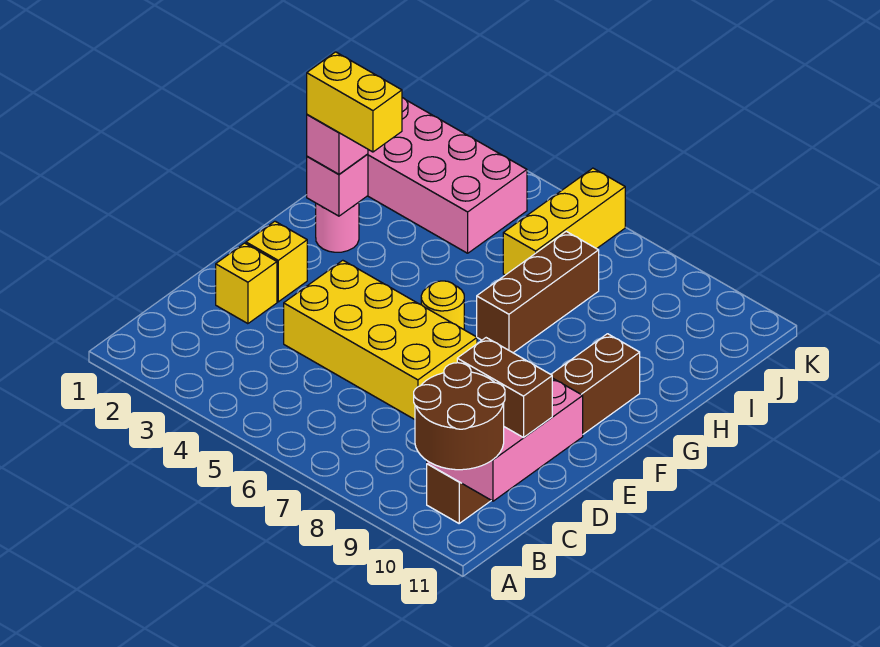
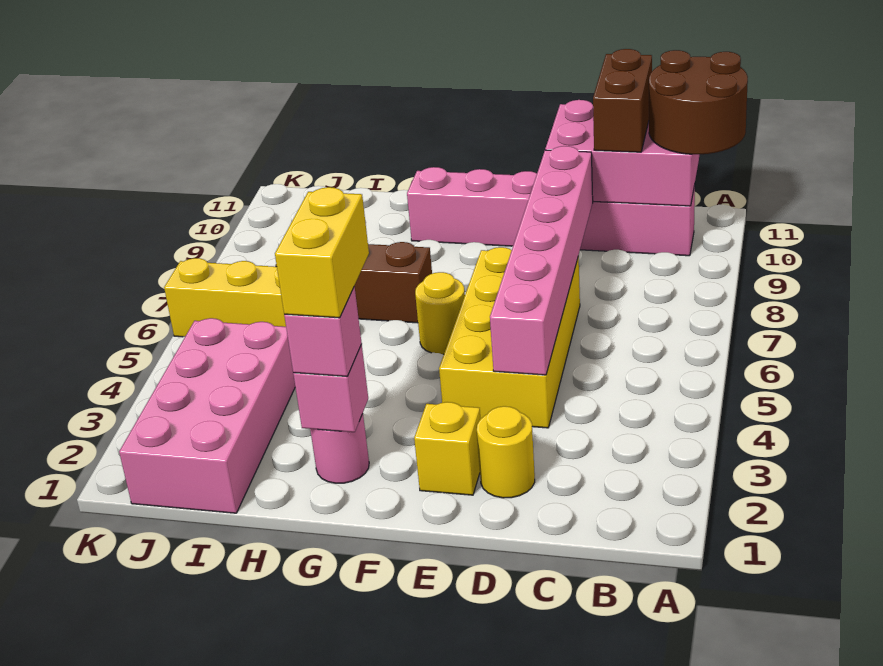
brown brick B10:G10 level 1 -> pink brick B10:G10 level 1
yellow brick D2 level 1 -> yellow round brick D2 level 1
none -> pink brick D4:D9 level 2

